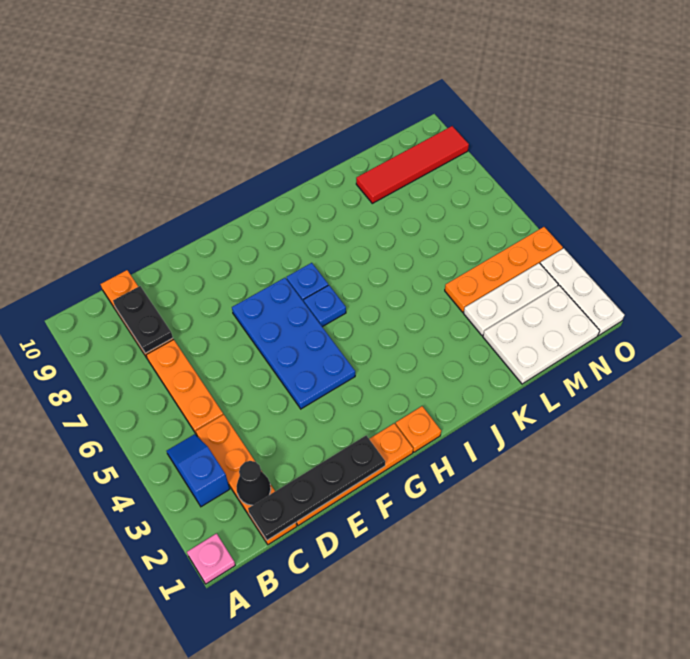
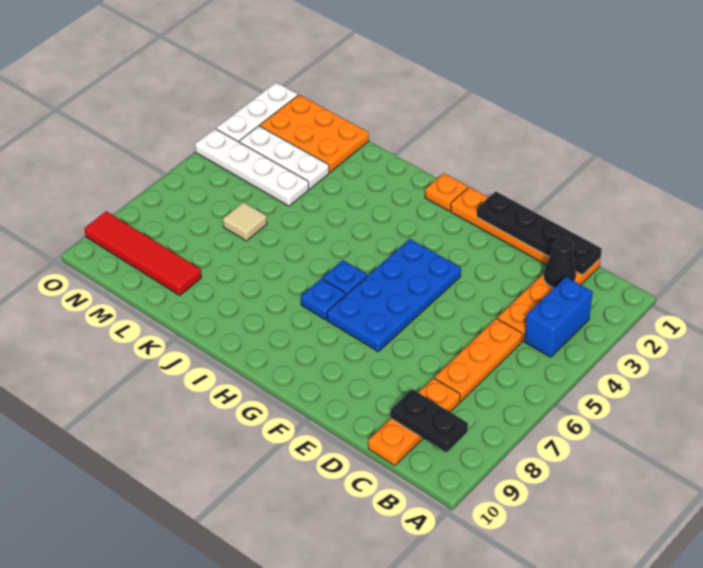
pink plate A1 level 1 -> none
blue slope B3:B4 level 1 top 3 -> blue brick B3:B4 level 1
black plate C8:C9 level 2 -> black plate B9:C9 level 2
white plate L1:N2 level 1 -> orange plate L1:N2 level 1
orange plate L4:O4 level 1 -> white plate L4:O4 level 1
none -> tan tile L6 level 1

